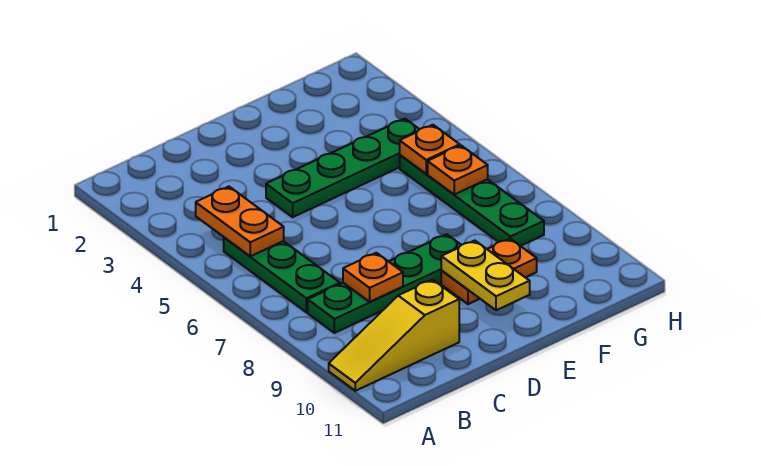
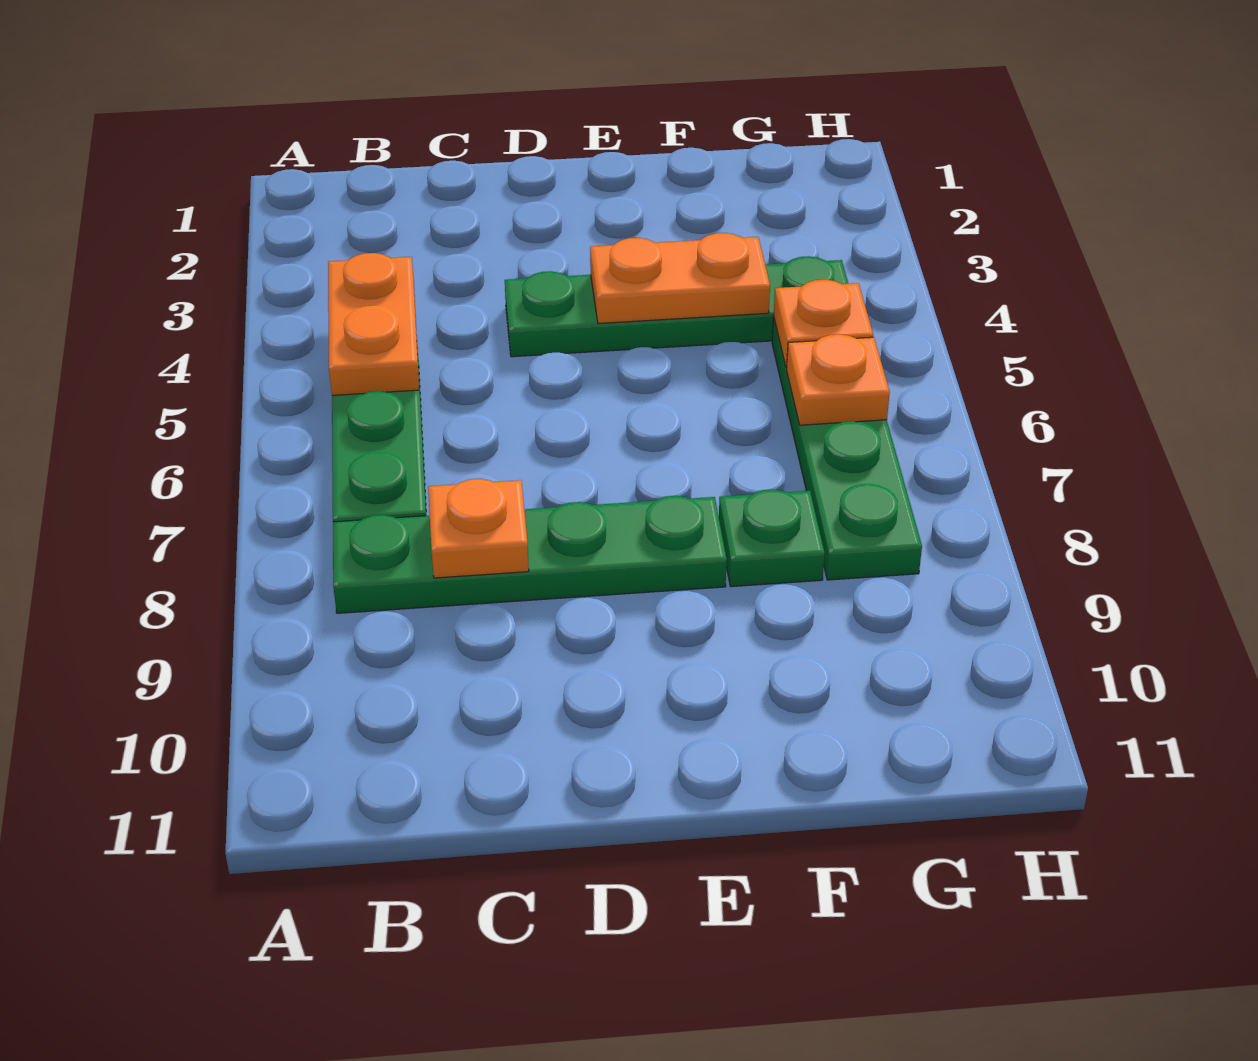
yellow slope A10:C10 level 1 top C -> none
orange plate E9:F9 level 1 -> orange plate E4:F4 level 2
yellow plate E9:E10 level 2 -> none
none -> green plate F8 level 1

